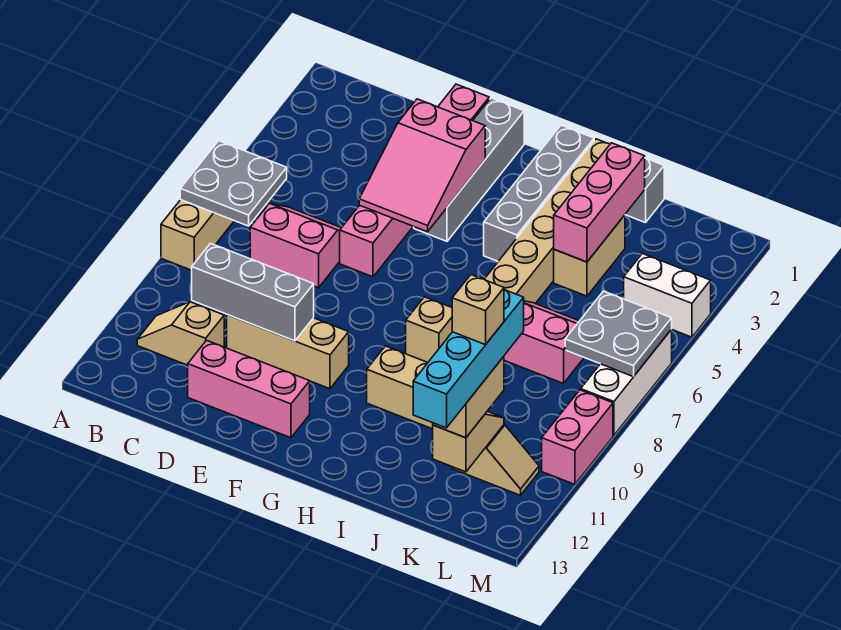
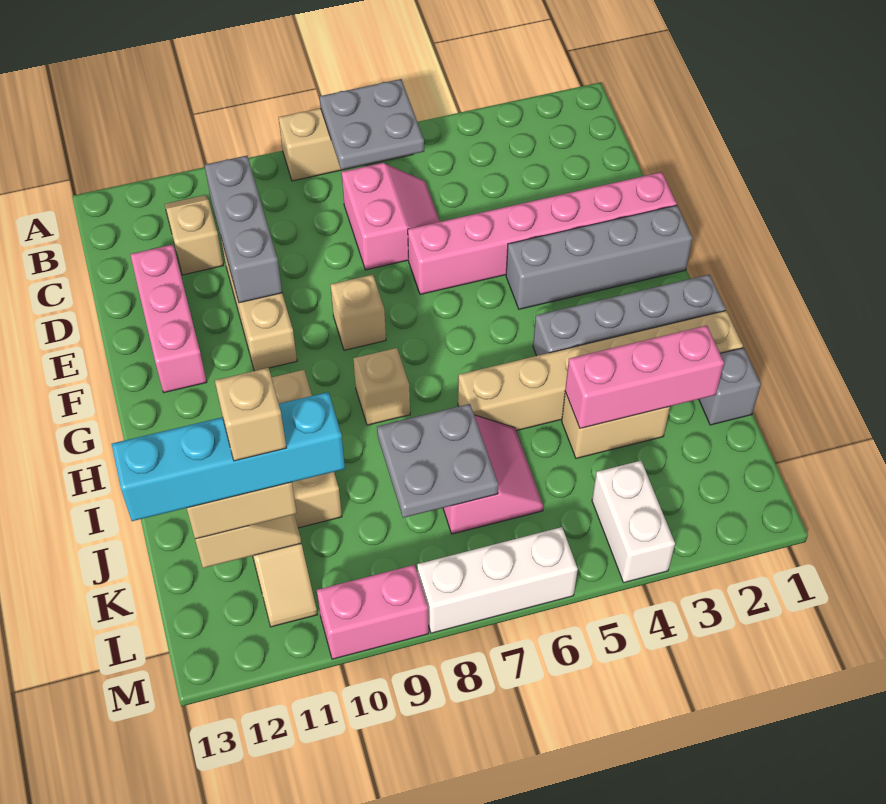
pink slope E3:F5 level 2 top 3 -> none
none -> tan brick F8 level 1
grey plate L6:M7 level 2 -> grey plate J7:K8 level 2

